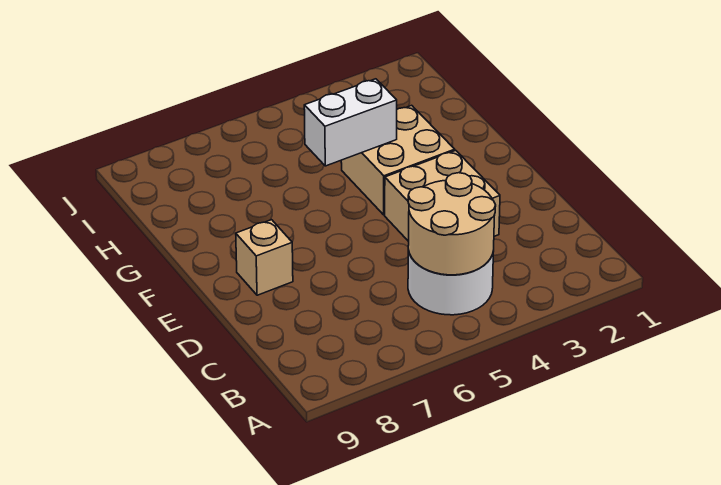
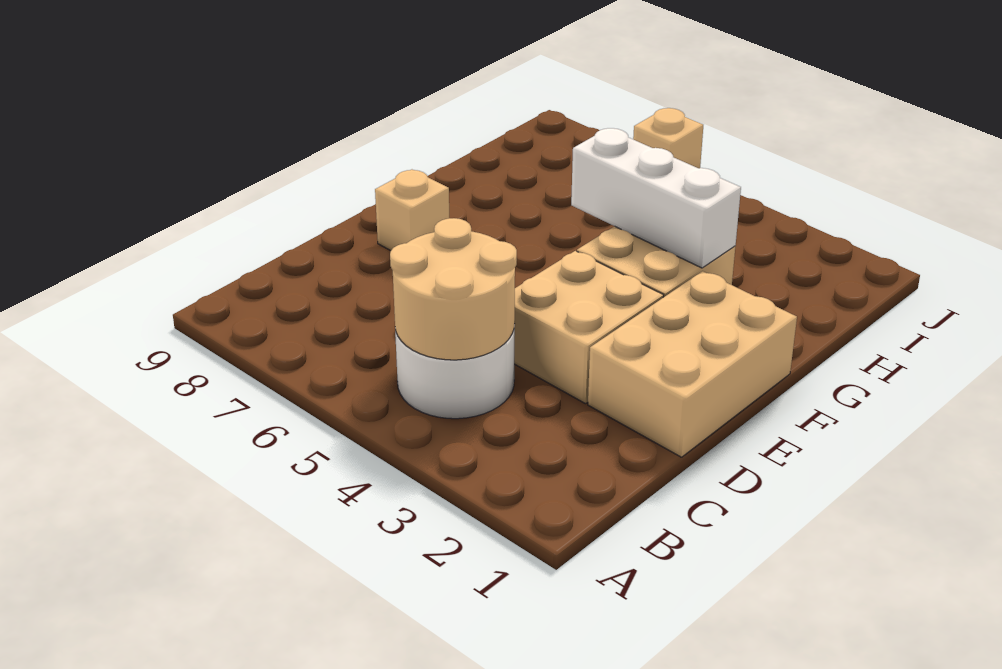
none -> tan brick D1:F2 level 1
white brick G4:G5 level 2 -> white brick G3:G5 level 2
none -> tan brick J6 level 1

